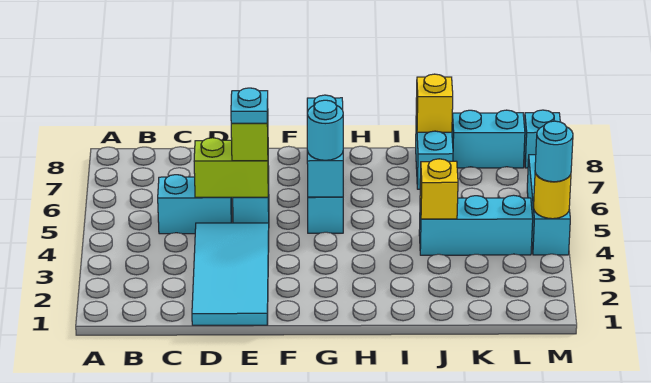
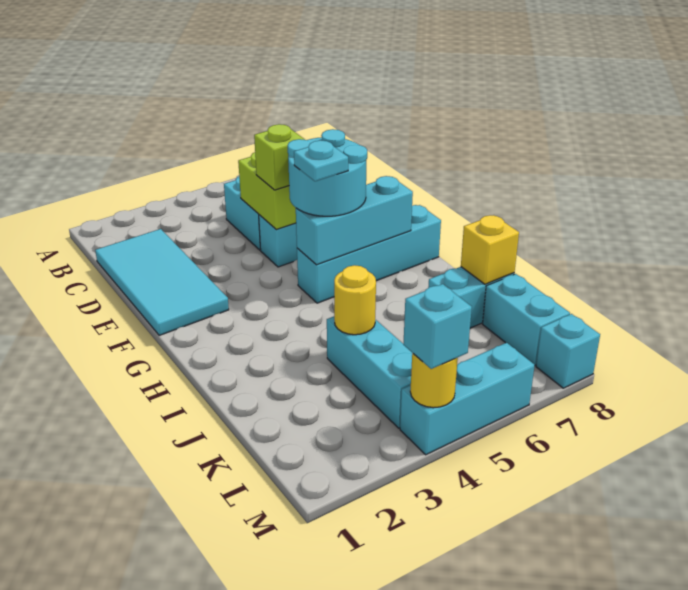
cyan tile D1:E4 level 1 -> cyan tile C1:F2 level 1
cyan plate E5 level 4 -> cyan plate G5 level 4
cyan round brick G5 level 3 -> cyan round brick F5:G6 level 3
yellow brick J4 level 2 -> yellow round brick J4 level 2
cyan round brick M4 level 3 -> cyan brick M4 level 3

